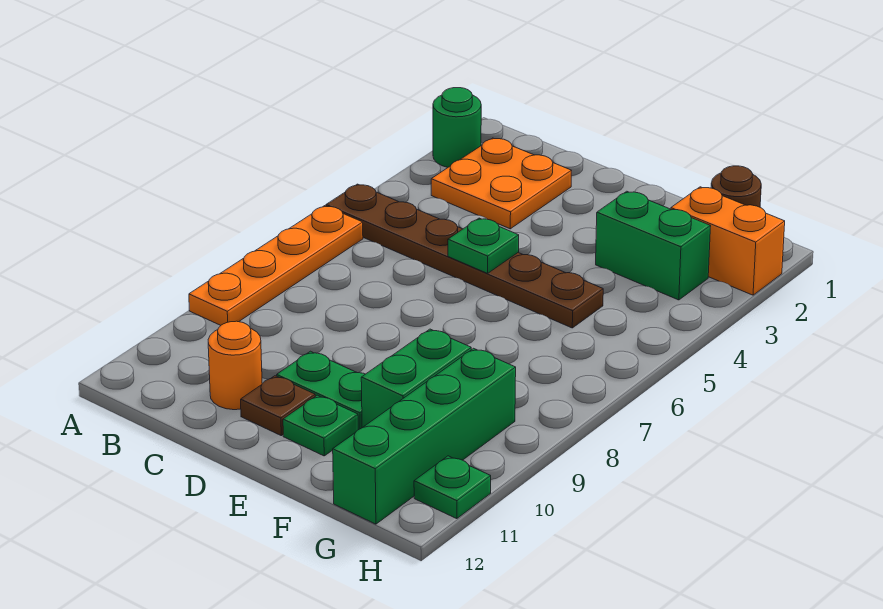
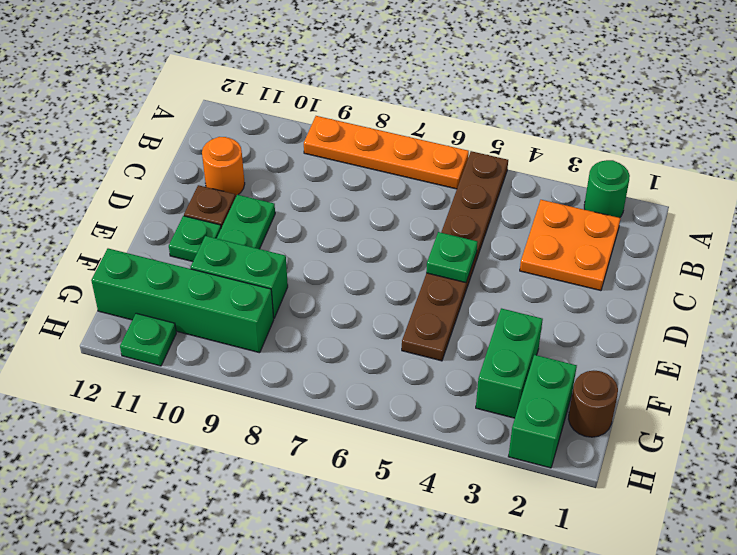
orange brick G2:H2 level 1 -> green brick G2:H2 level 1

